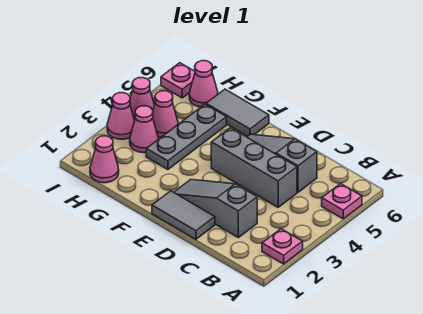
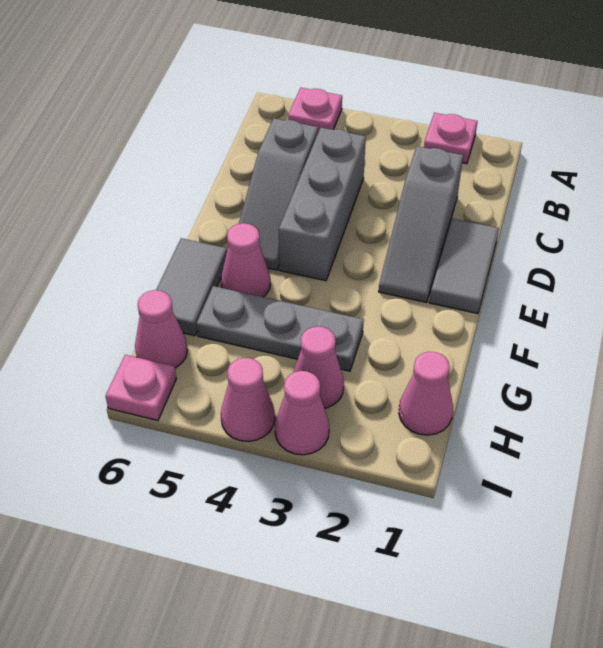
pink cone H4 level 1 -> pink cone F5 level 1

